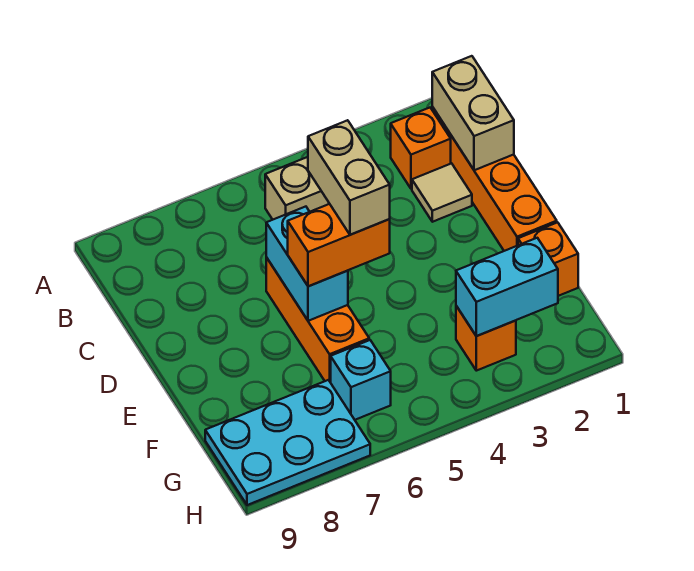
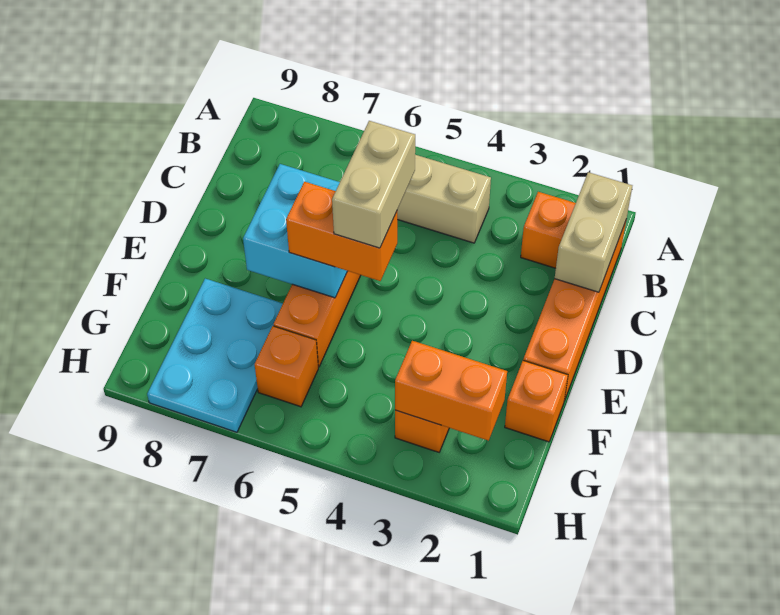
tan tile C2 level 1 -> none
cyan brick D6:E6 level 2 -> cyan brick D6:E7 level 2
cyan brick G2:G3 level 2 -> orange brick G2:G3 level 2
cyan brick G6 level 1 -> orange brick G6 level 1
cyan plate G7:H9 level 1 -> cyan plate F7:H8 level 1

